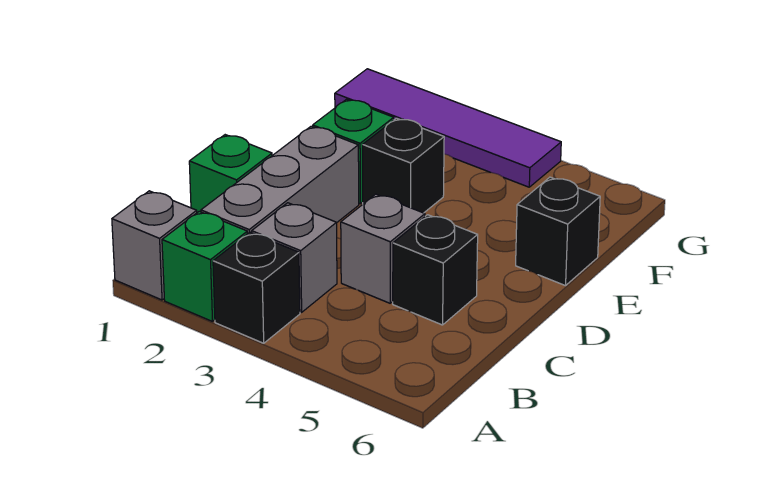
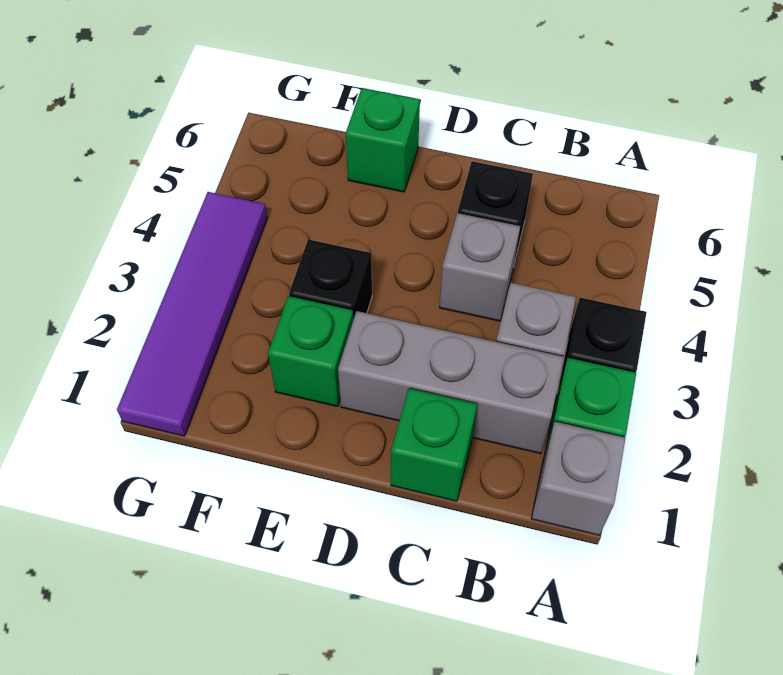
black brick E6 level 1 -> green brick E6 level 1

